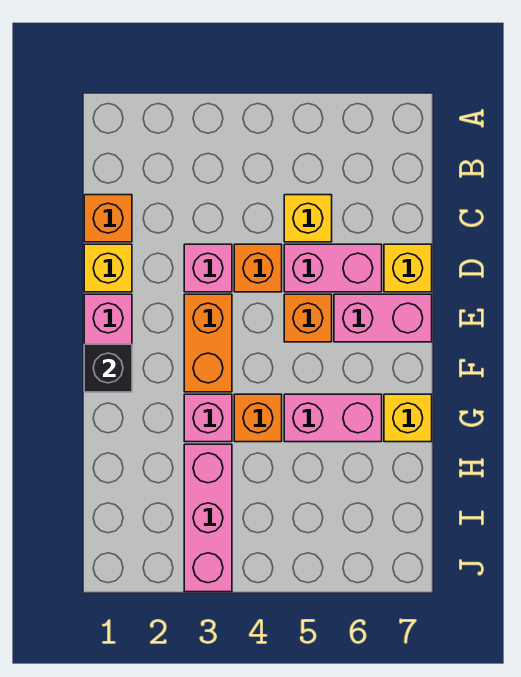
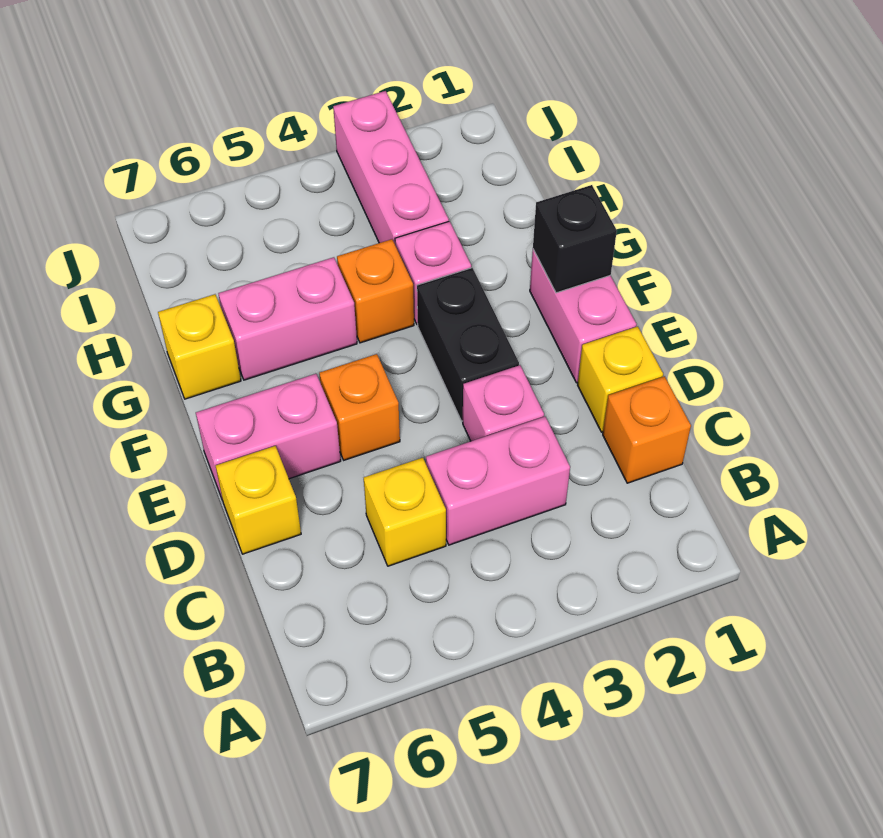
orange brick D4 level 1 -> none
pink brick D5:D6 level 1 -> pink brick C3:C4 level 1
orange brick E3:F3 level 1 -> black brick E3:F3 level 1

